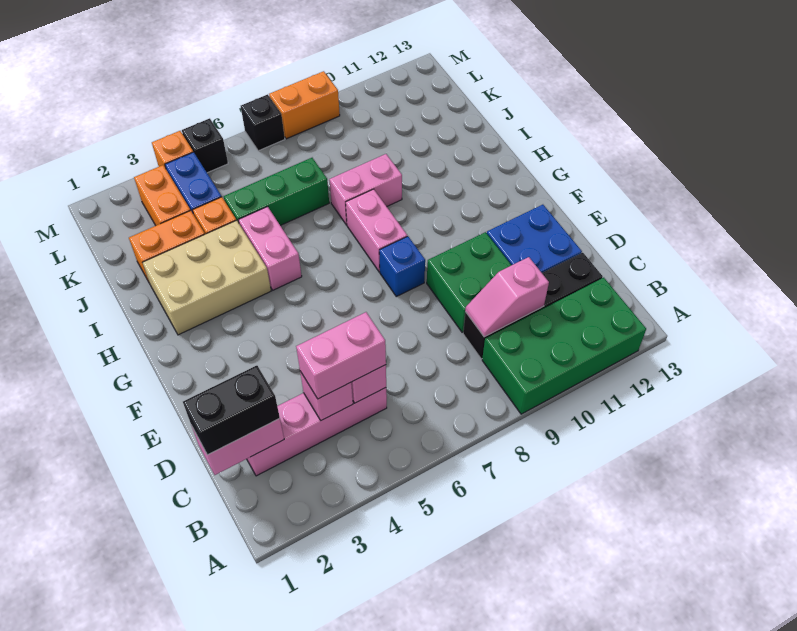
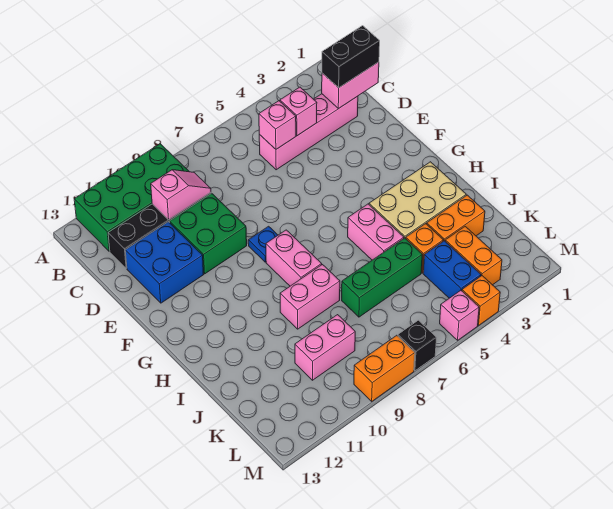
pink brick C4:C5 level 3 -> pink brick K9:K10 level 1
blue brick F8 level 1 -> blue plate F8 level 1
black brick M5 level 1 -> pink brick M5 level 1

